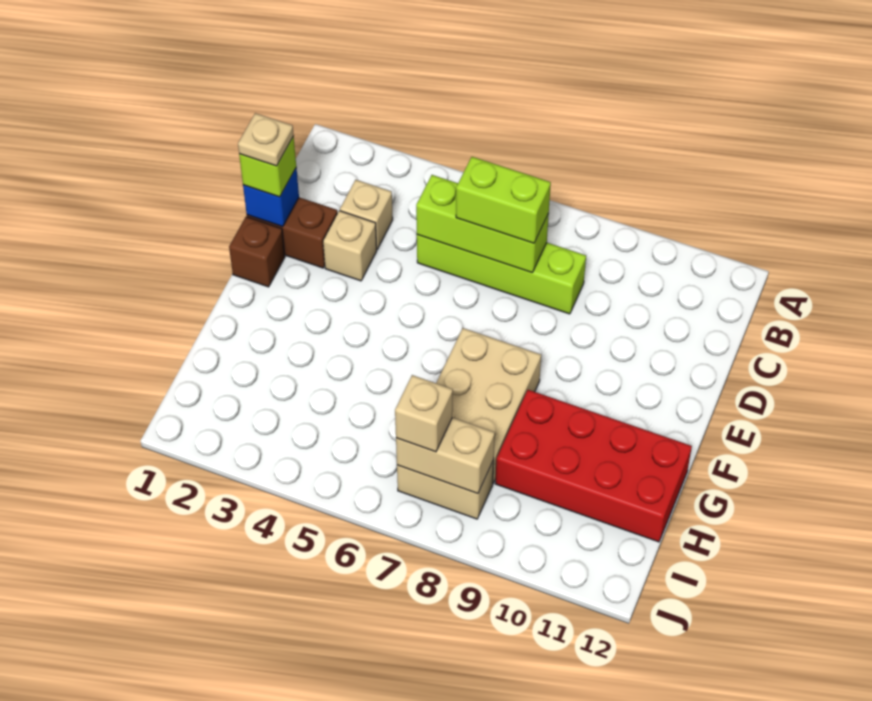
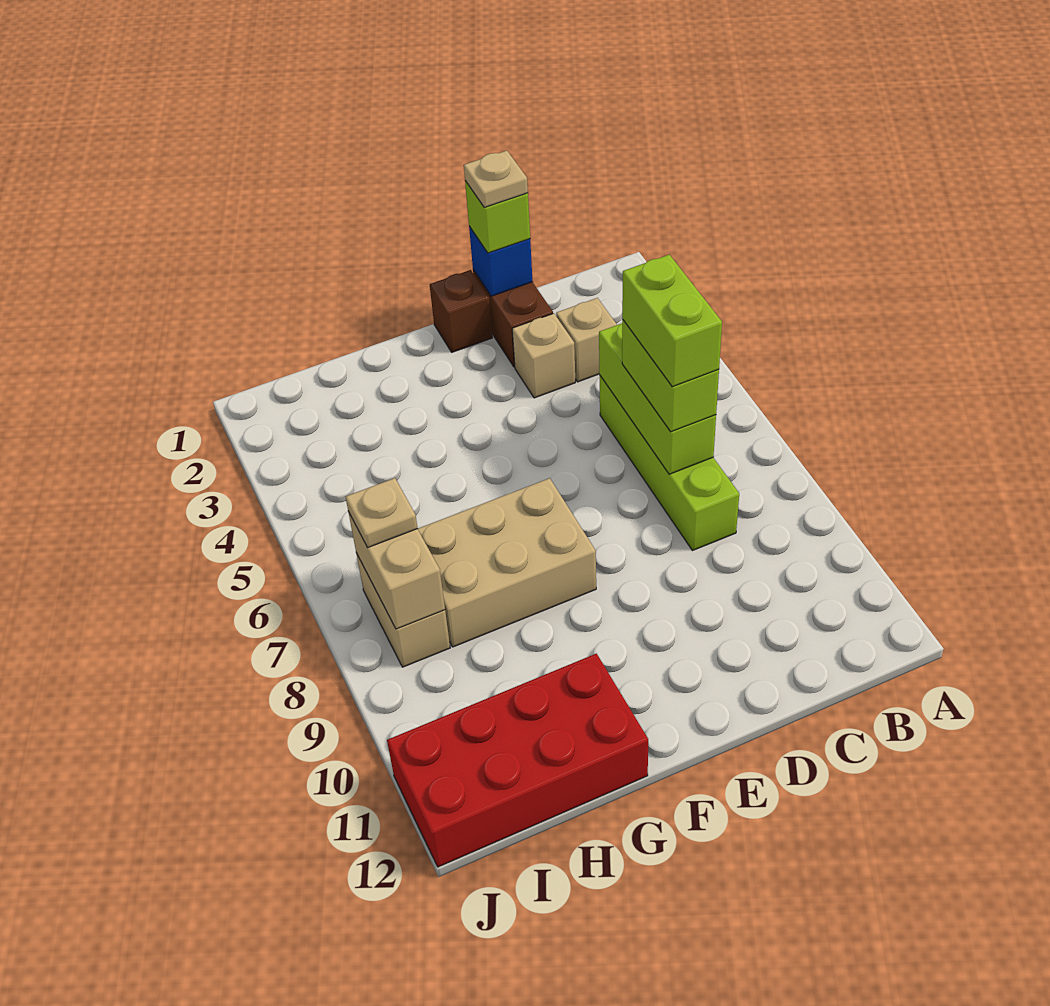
none -> lime brick C6:C7 level 4
red brick G9:H12 level 1 -> red brick G11:J12 level 1
tan brick I7 level 3 -> tan plate I7 level 3

